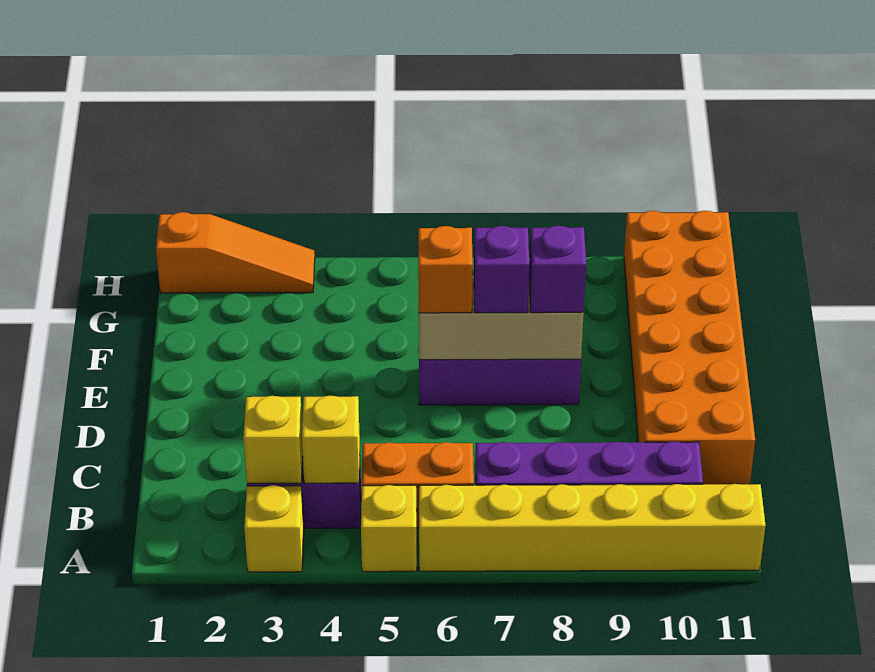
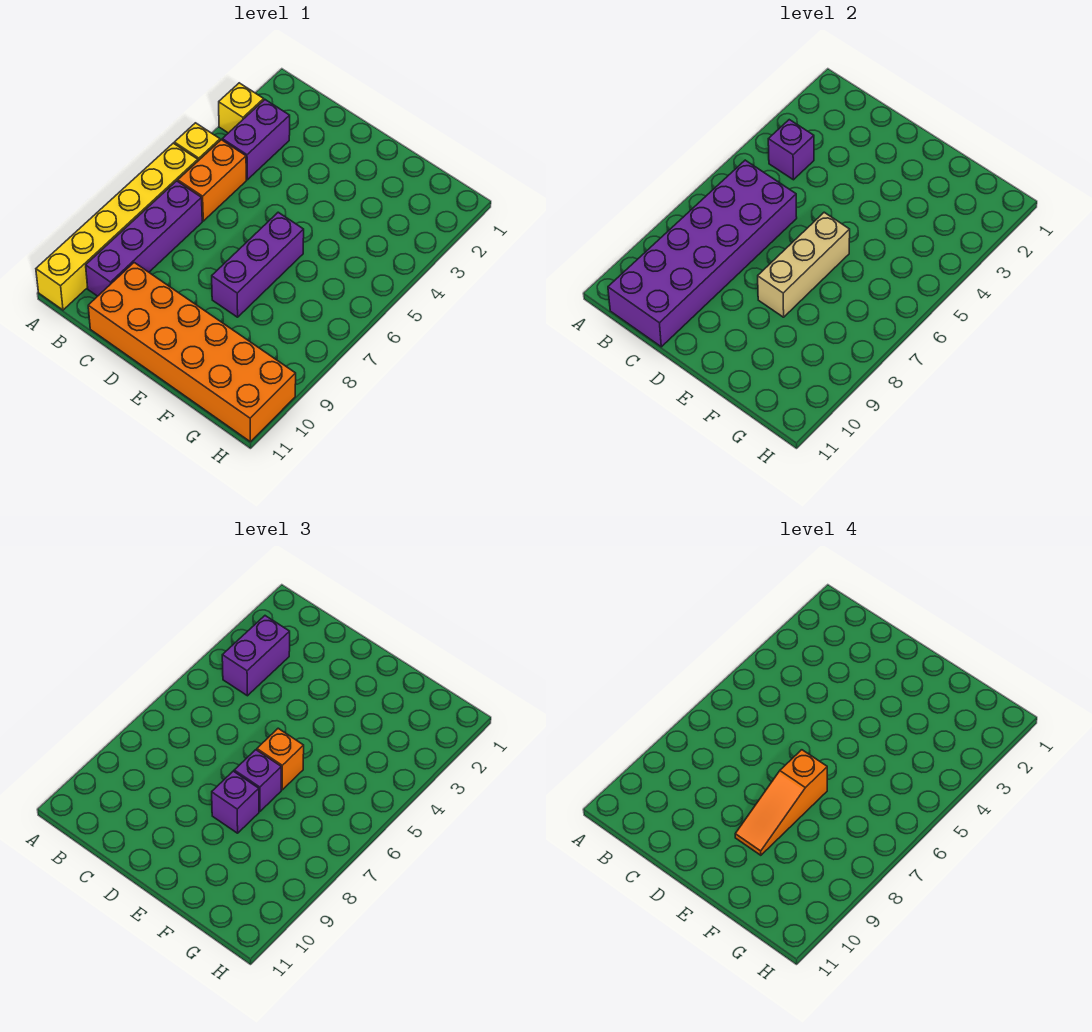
yellow brick B3 level 2 -> none
none -> purple brick B3:B4 level 3
yellow brick B4 level 2 -> purple brick B4 level 2
none -> purple brick B6:C11 level 2
orange slope H1:H3 level 1 top 1 -> orange slope E7:E9 level 4 top 7

